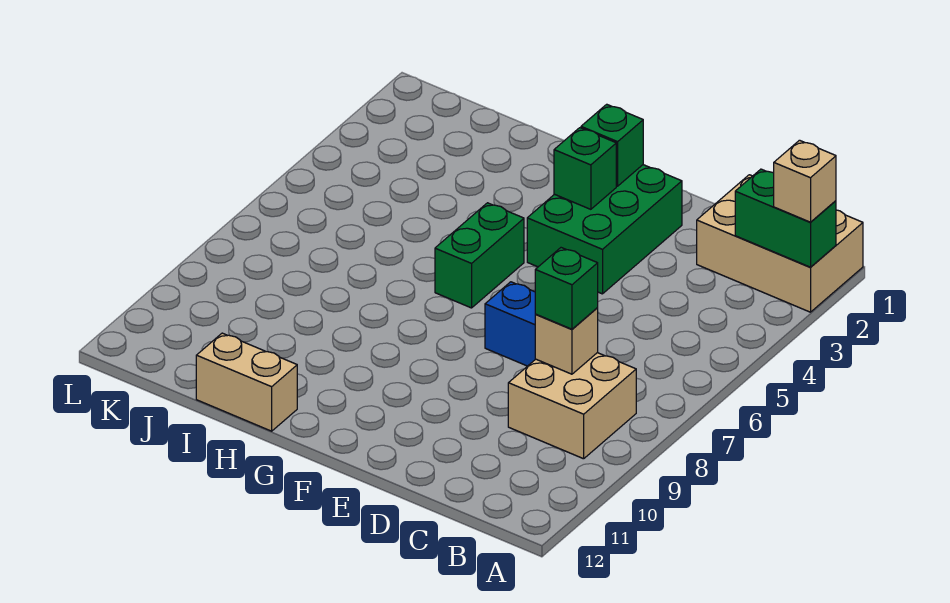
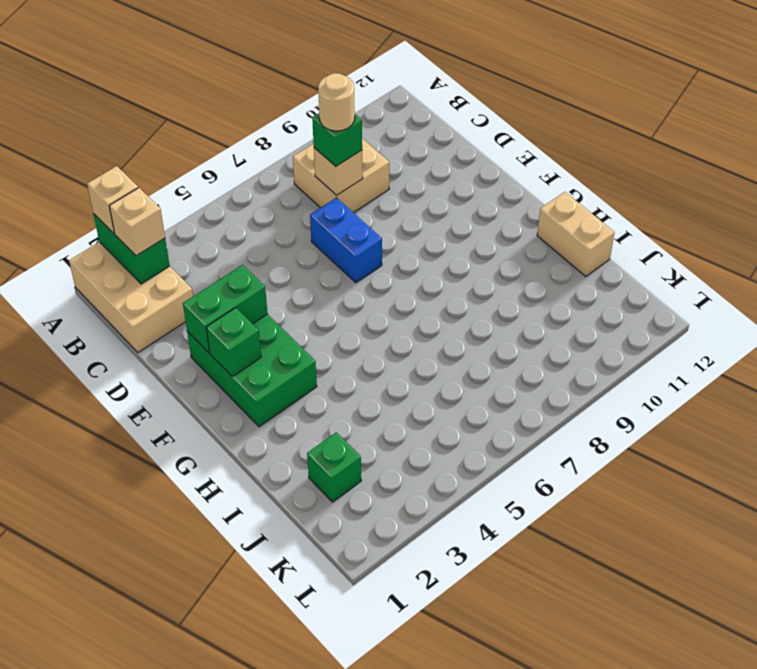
none -> tan brick B2 level 3
none -> tan round brick C8 level 4
green brick E2:F4 level 1 -> green brick E2:G3 level 1
green brick F3 level 2 -> green brick J2 level 1
green brick G5:G6 level 1 -> green brick E2:E3 level 2

